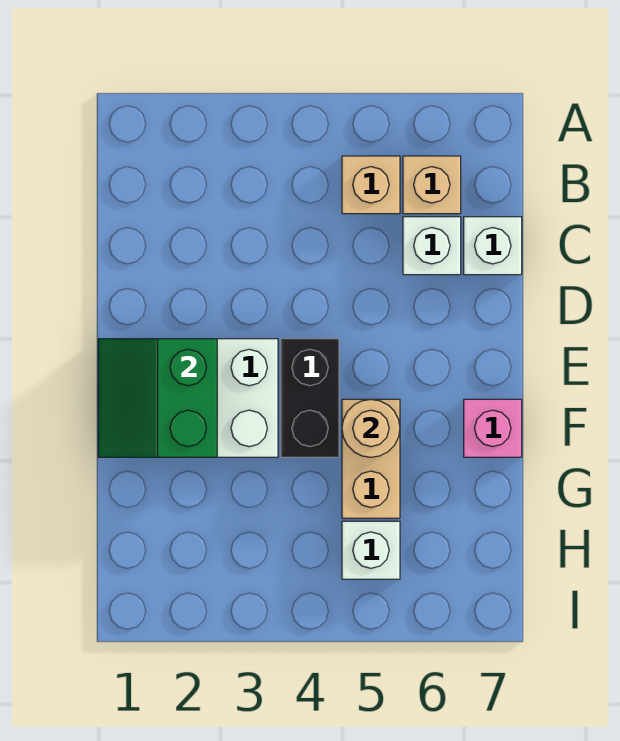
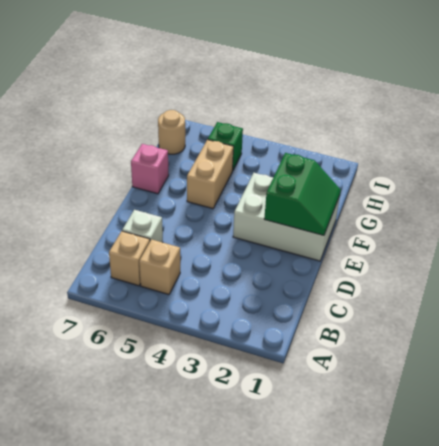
white brick C7 level 1 -> none
black brick E4:F4 level 1 -> none
tan round brick F5 level 2 -> tan round brick H7 level 1
white brick H5 level 1 -> green brick H5 level 1

